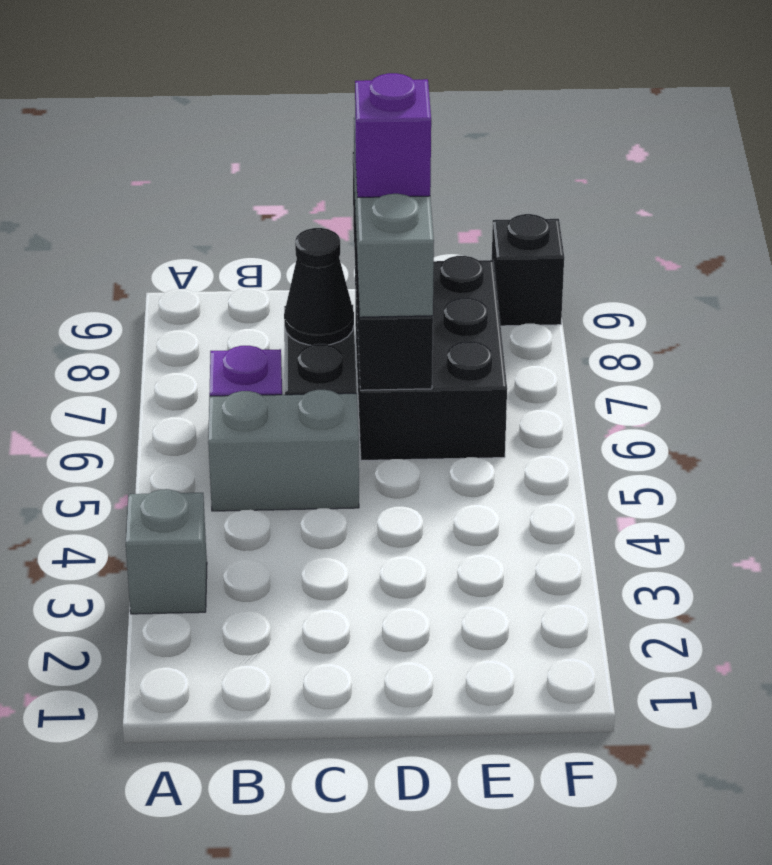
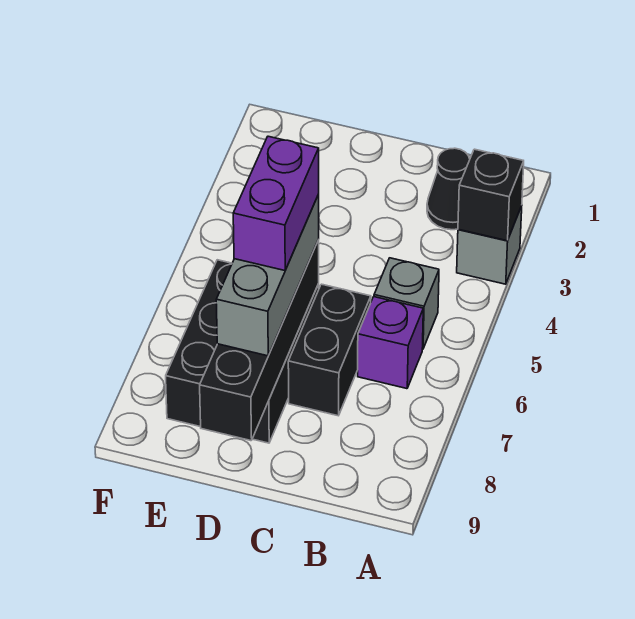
grey brick B5:C5 level 1 -> grey brick B5 level 1
black cone C7 level 2 -> black cone B2 level 1
purple brick D7 level 4 -> purple brick D6:D7 level 4
black brick F9 level 1 -> black brick A3 level 2

